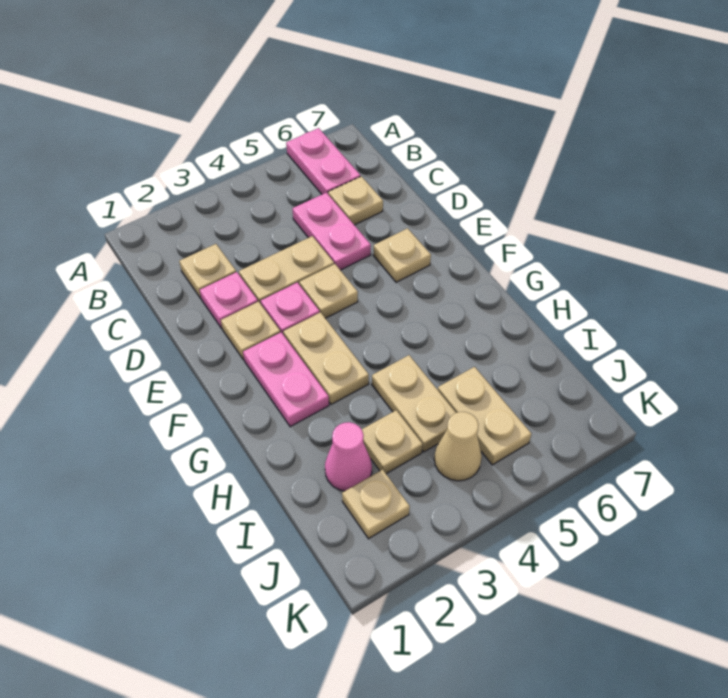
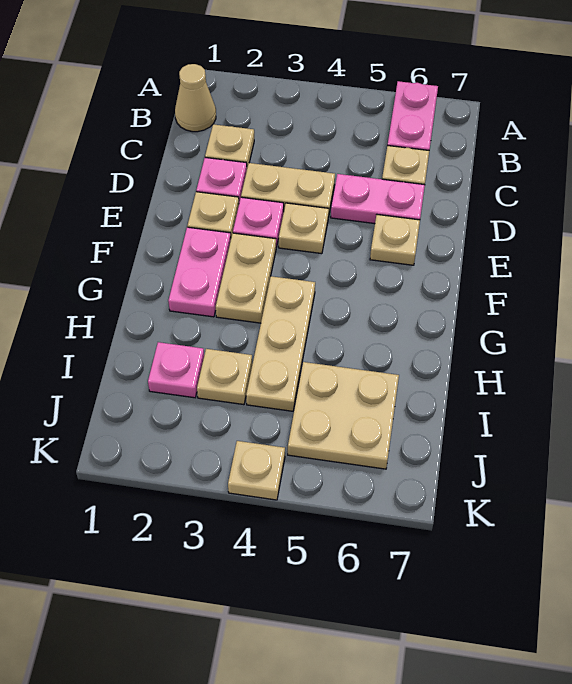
pink plate C5:D5 level 1 -> pink plate D5:D6 level 1
tan plate H4:I4 level 1 -> tan plate G4:I4 level 1
pink cone I2 level 1 -> pink plate I2 level 1
tan plate I5:J5 level 1 -> tan plate I5:J6 level 1
tan plate J2 level 1 -> tan plate K4 level 1
tan cone J4 level 1 -> tan cone B1 level 1

